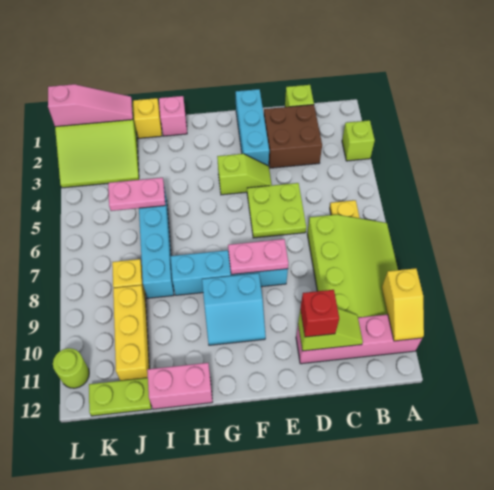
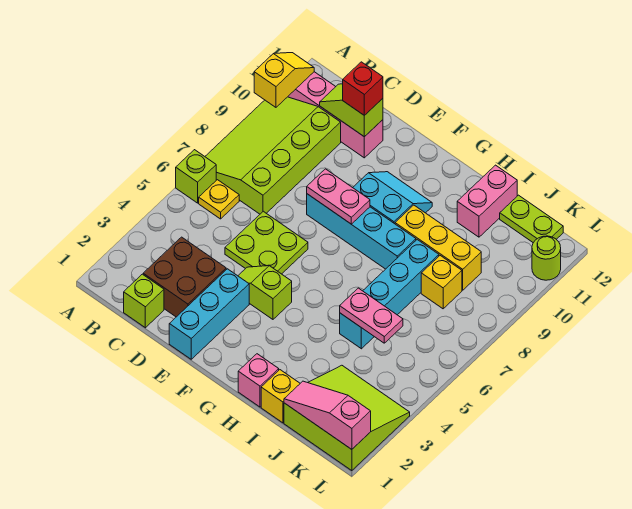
lime brick A3 level 1 -> lime brick A6 level 1
pink brick H12:I12 level 1 -> pink brick I11:I12 level 1
yellow brick J9:J11 level 1 -> yellow brick H9:J9 level 1

